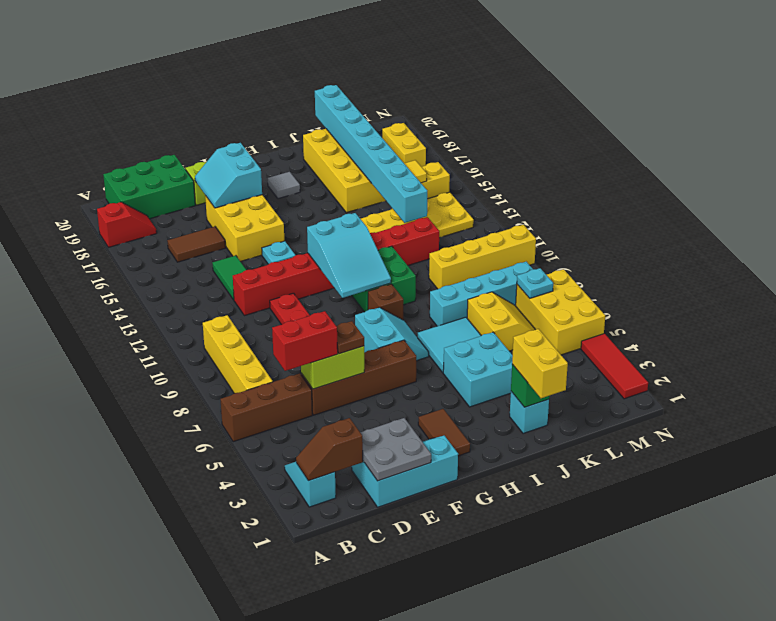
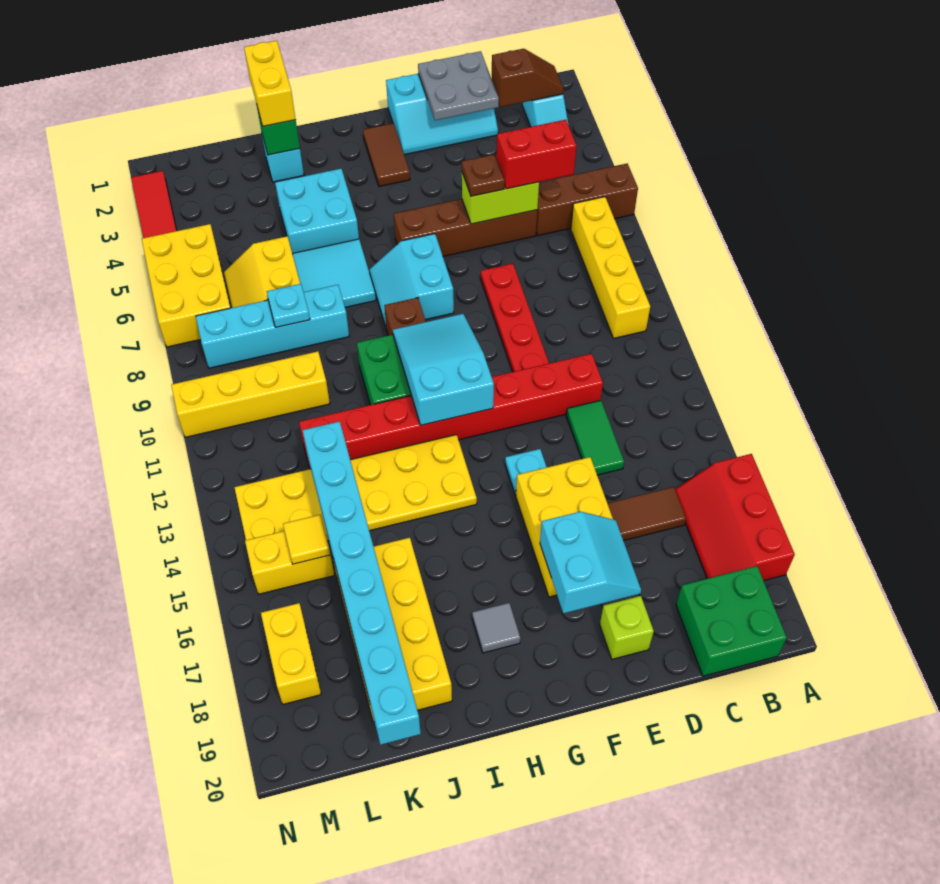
red slope A18:B18 level 1 top A -> red slope A16:B18 level 1 top A
green brick B19:D20 level 1 -> green brick B19:C20 level 1
cyan plate M7 level 2 -> cyan plate K8 level 2

